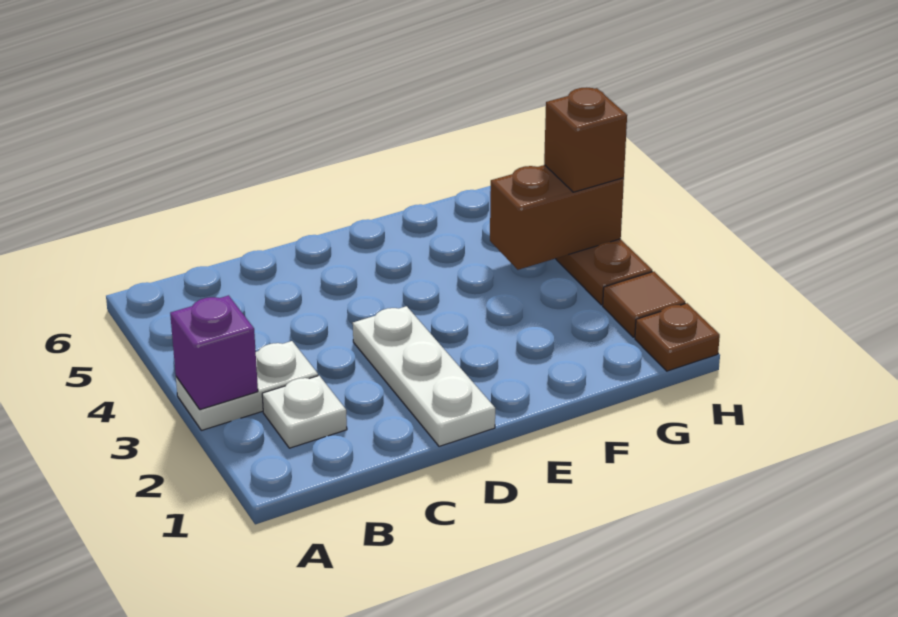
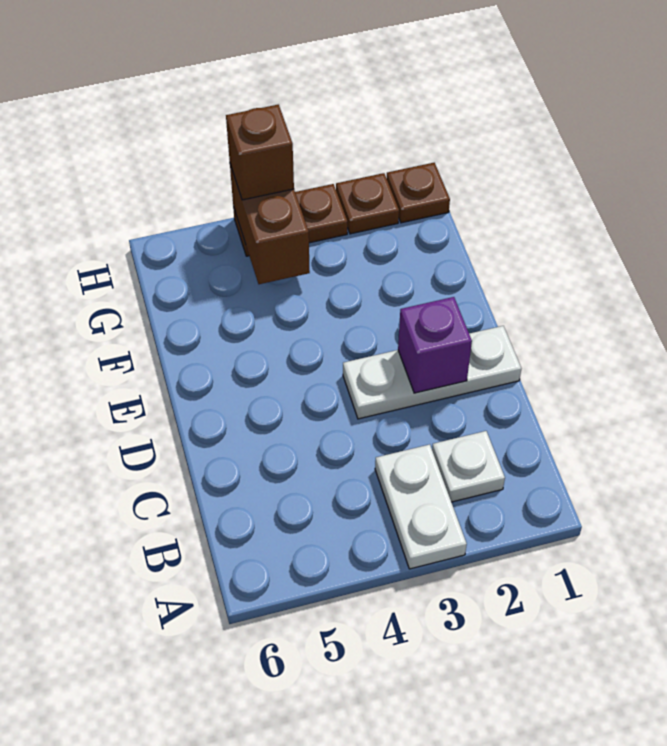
purple brick A3 level 2 -> purple brick D2 level 2
brown tile H2 level 1 -> brown plate H2 level 1

